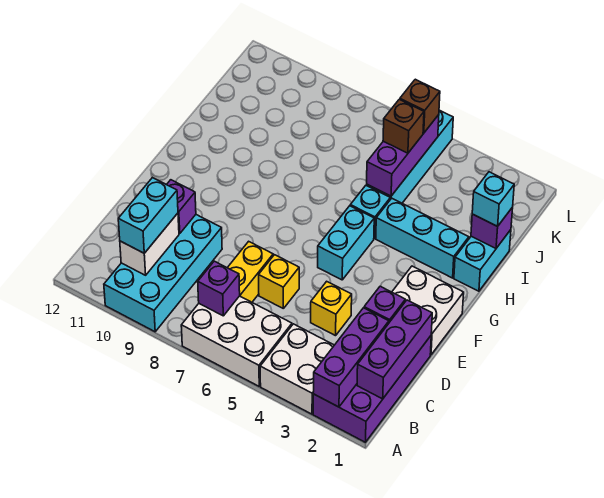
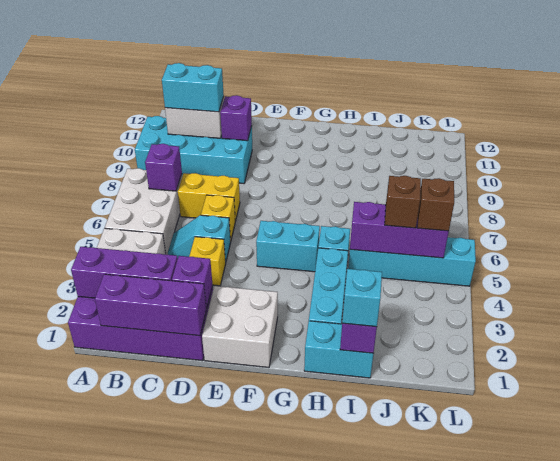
none -> cyan slope C5:D5 level 1 top D

